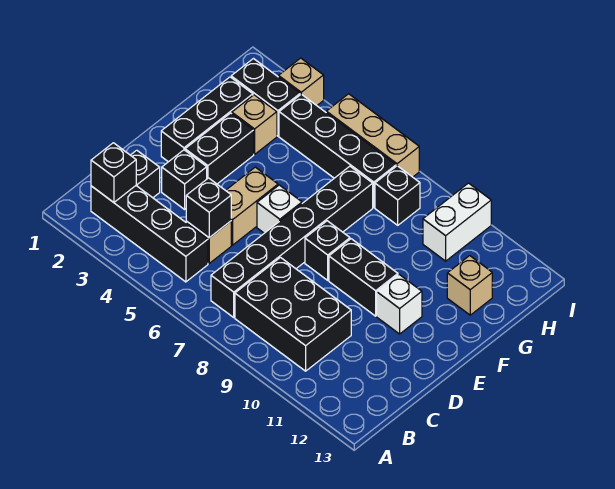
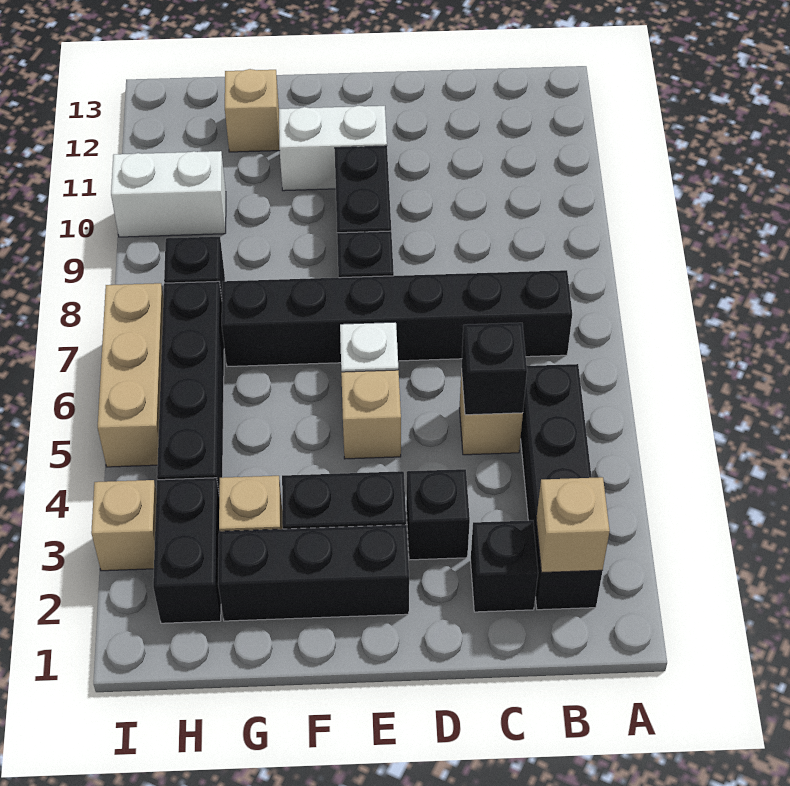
black brick B2 level 2 -> tan brick B2 level 2
black brick B8:C10 level 1 -> none
tan brick D5:E5 level 1 -> tan brick E5 level 1
white brick E11 level 1 -> white brick E11:F11 level 1

